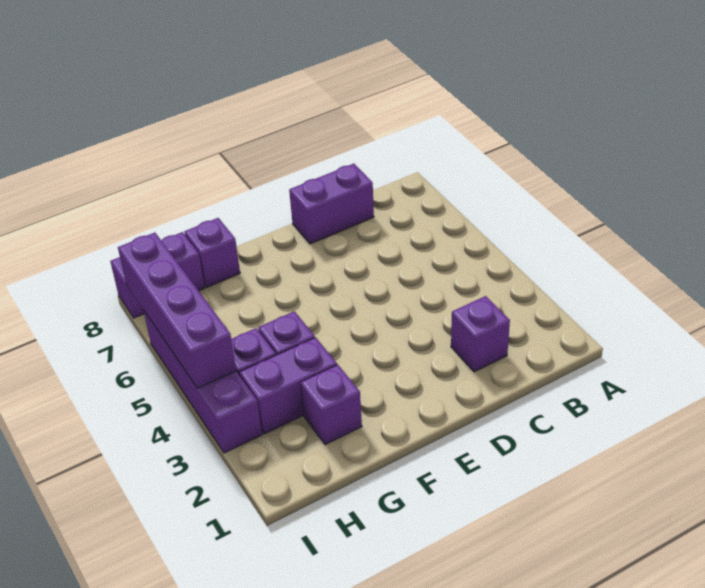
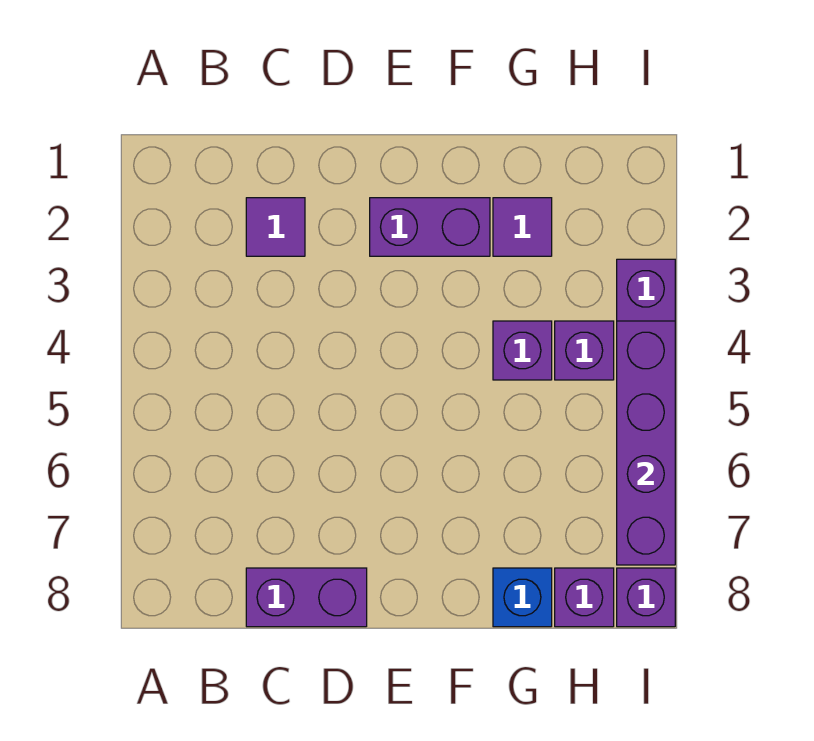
purple brick C2 level 1 -> purple tile C2 level 1
purple brick G2 level 1 -> purple tile G2 level 1
purple brick G3:H3 level 1 -> purple brick E2:F2 level 1
purple brick G8 level 1 -> blue brick G8 level 1

